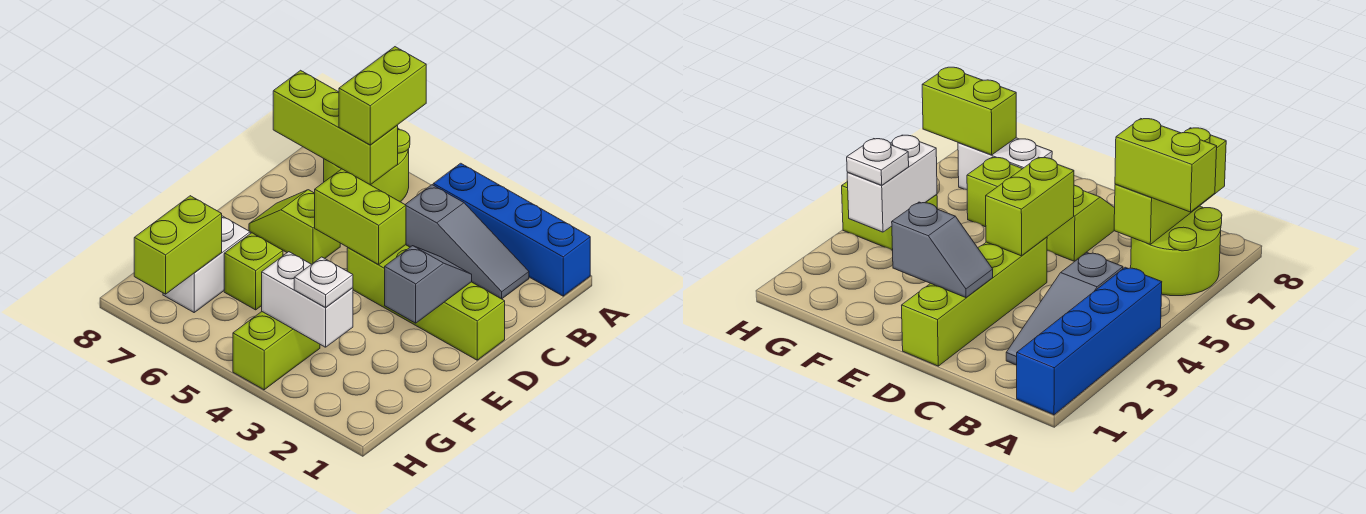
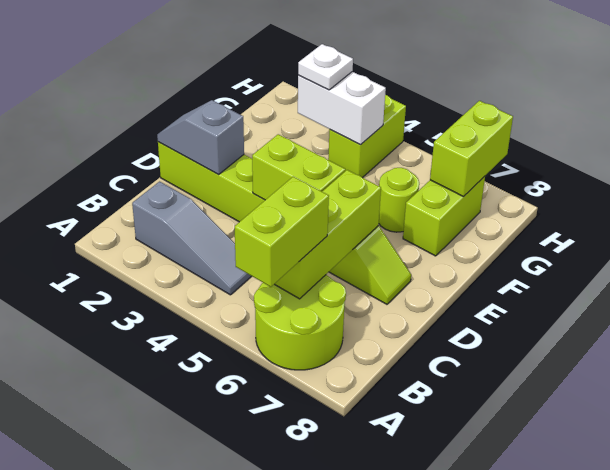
blue brick A1:A4 level 1 -> none
grey slope B2:B4 level 1 top 4 -> grey slope B2:B4 level 1 top 2
lime brick B6:B8 level 2 -> lime brick B6:D6 level 2
grey slope D2:E2 level 2 top E -> grey slope D1:D2 level 2 top 2
lime brick F6 level 1 -> lime round brick F6 level 1
white brick F7:G7 level 1 -> lime brick F7:G7 level 1

